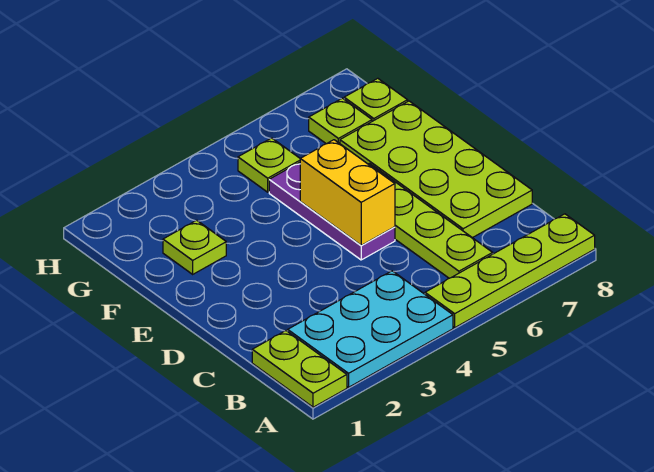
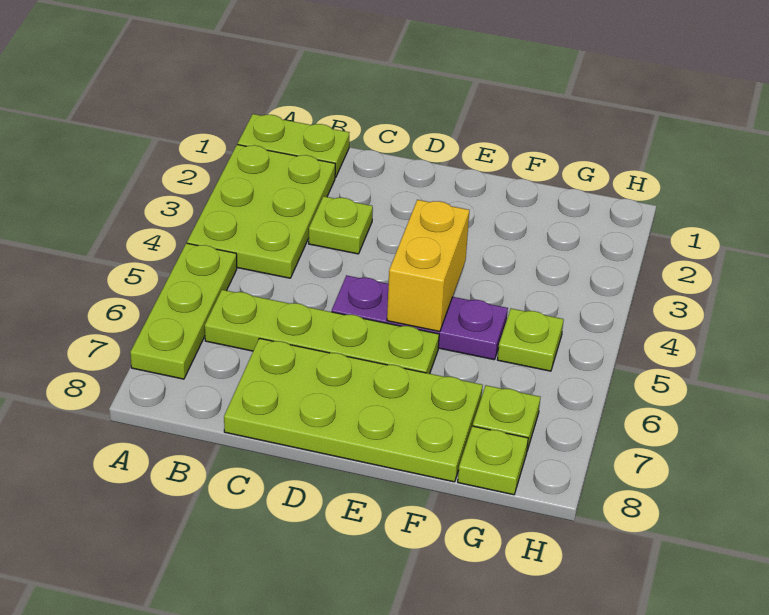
cyan plate A2:B4 level 1 -> lime plate A2:B4 level 1
lime plate A5:A8 level 1 -> lime plate A5:A7 level 1
yellow brick D5:E5 level 2 -> yellow brick E4:E5 level 2
lime plate F2 level 1 -> lime plate C3 level 1

